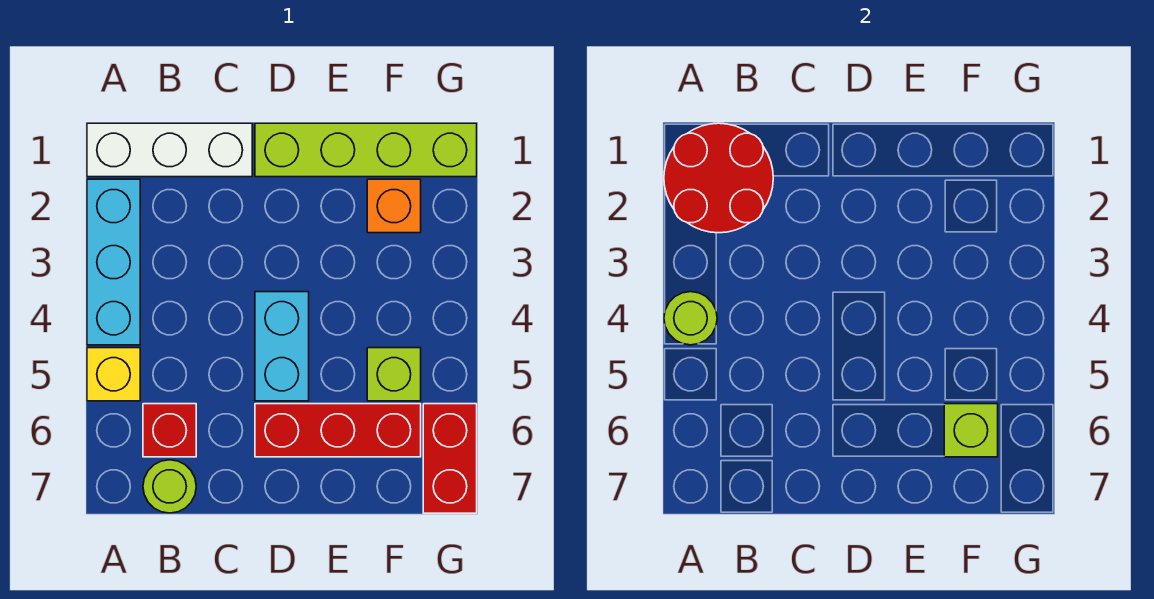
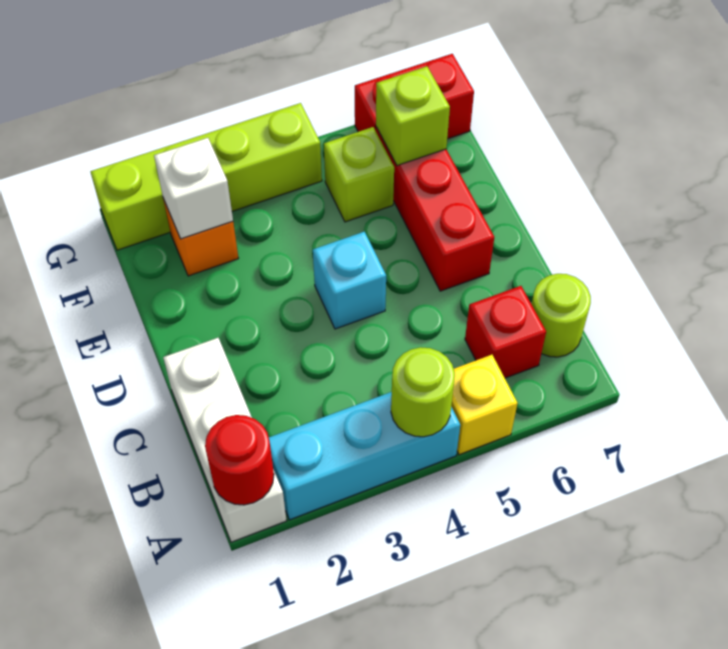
red round brick A1:B2 level 2 -> red round brick A1 level 2
lime brick D1:G1 level 1 -> lime brick G1:G4 level 1
cyan brick D4:D5 level 1 -> cyan brick D4 level 1
none -> white brick F2 level 2

